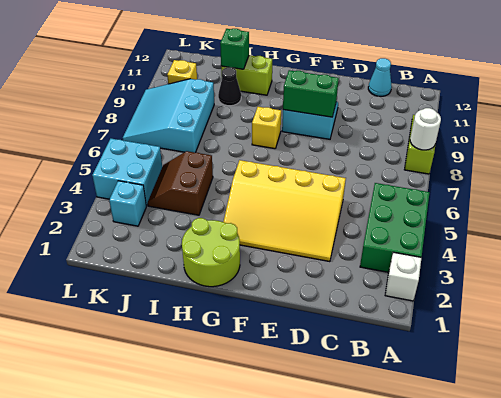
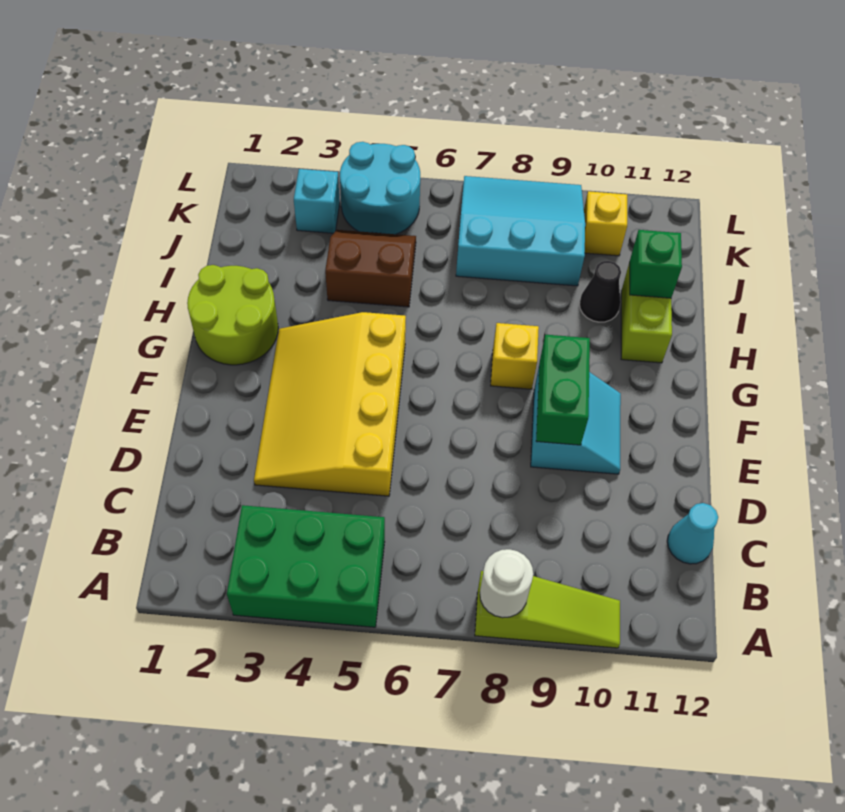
white brick A2 level 1 -> none
cyan brick K4:L5 level 1 -> cyan round brick K4:L5 level 1

